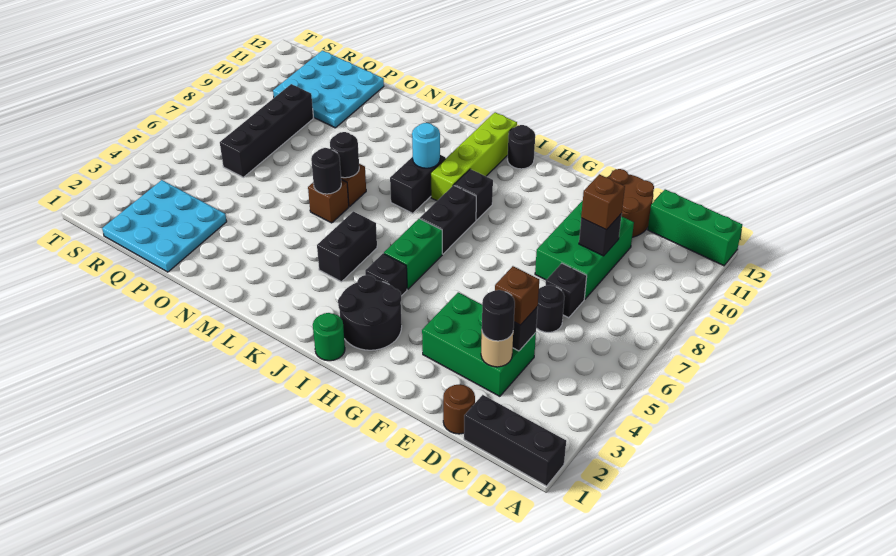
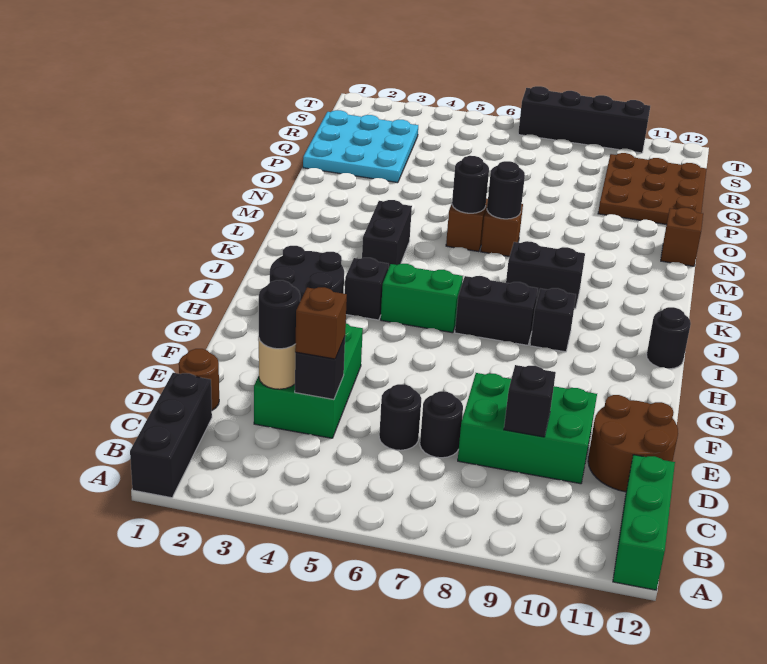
black brick D7 level 1 -> black round brick D7 level 1
brown brick D9 level 3 -> brown brick N12 level 1
green round brick I1 level 1 -> none
lime brick J9:J12 level 1 -> none
black brick K4:K5 level 1 -> black brick K4:L4 level 1
cyan round brick K9 level 2 -> none
cyan plate P10:R12 level 1 -> brown plate P10:R12 level 1
black brick Q6:Q9 level 1 -> black brick T7:T10 level 1

